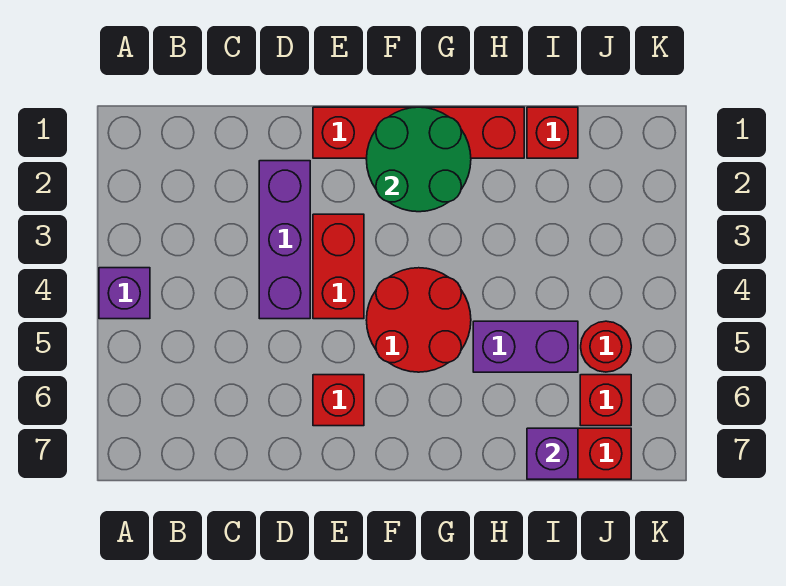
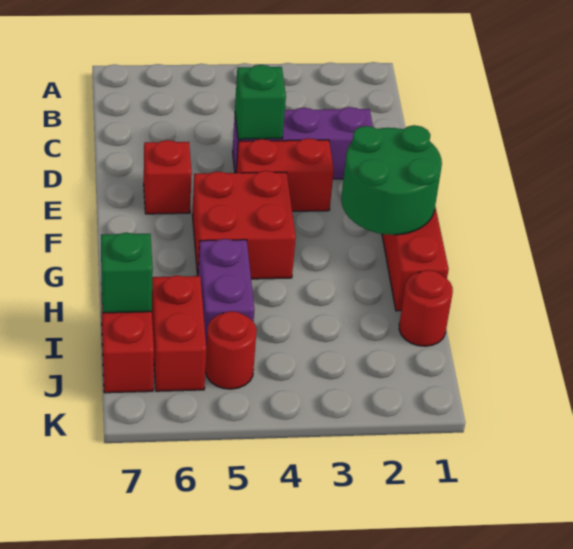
purple brick A4 level 1 -> none
none -> green brick D4 level 2
red round brick F4:G5 level 1 -> red brick F4:G5 level 1
red brick I1 level 1 -> red round brick I1 level 1
purple brick I7 level 2 -> green brick I7 level 2
red brick J6 level 1 -> red brick I6:J6 level 1

